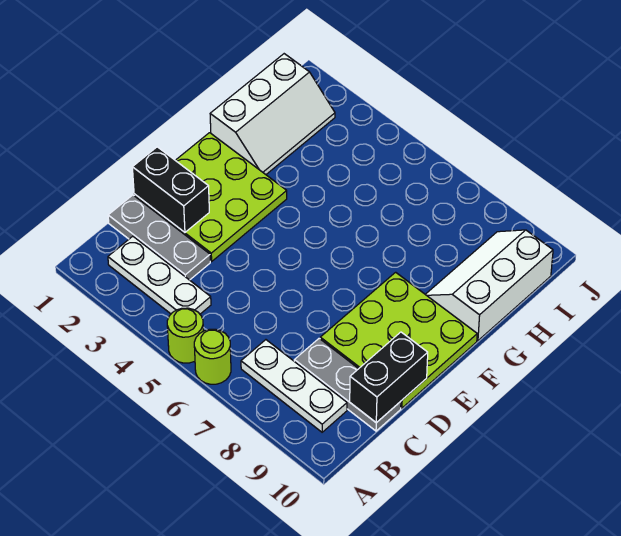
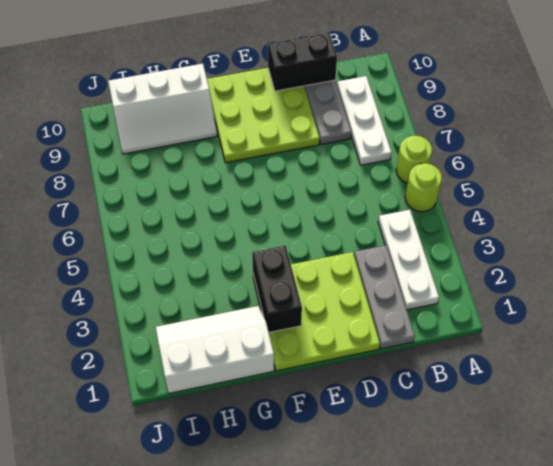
black brick D1:D2 level 2 -> black brick F2:F3 level 2

